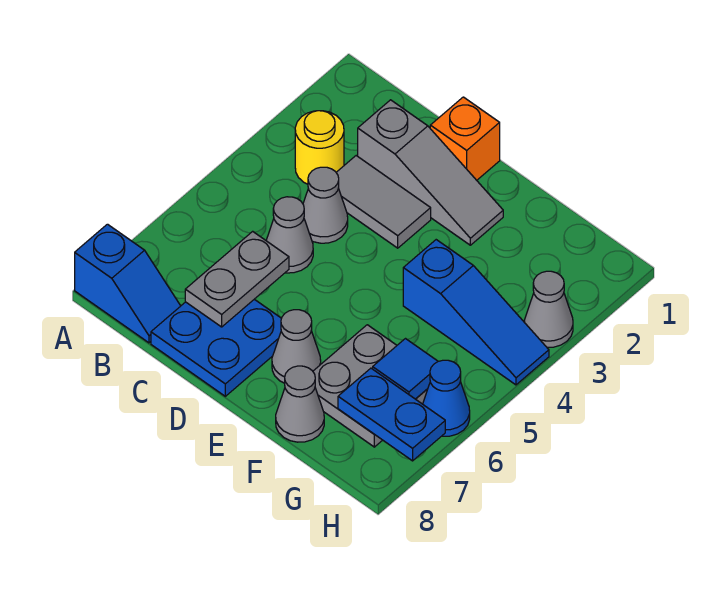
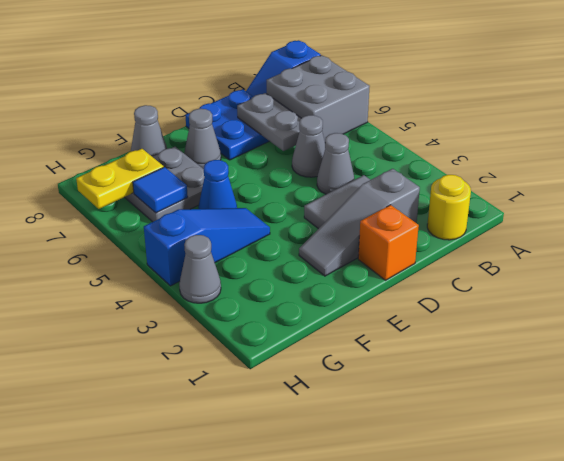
none -> grey brick A6:B7 level 1
yellow round brick B3 level 1 -> yellow round brick B1 level 1
blue slope F4:H4 level 1 top F -> blue slope F4:H4 level 1 top H
blue plate G7:H7 level 2 -> yellow plate G7:H7 level 2
blue cone H6 level 1 -> blue cone F5 level 1

